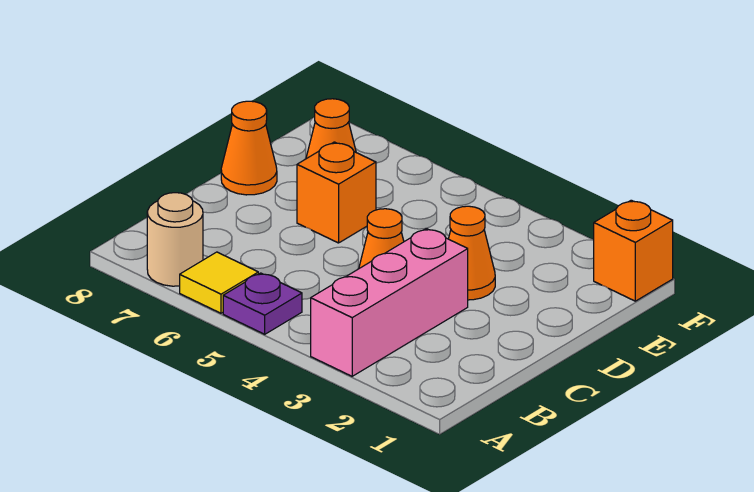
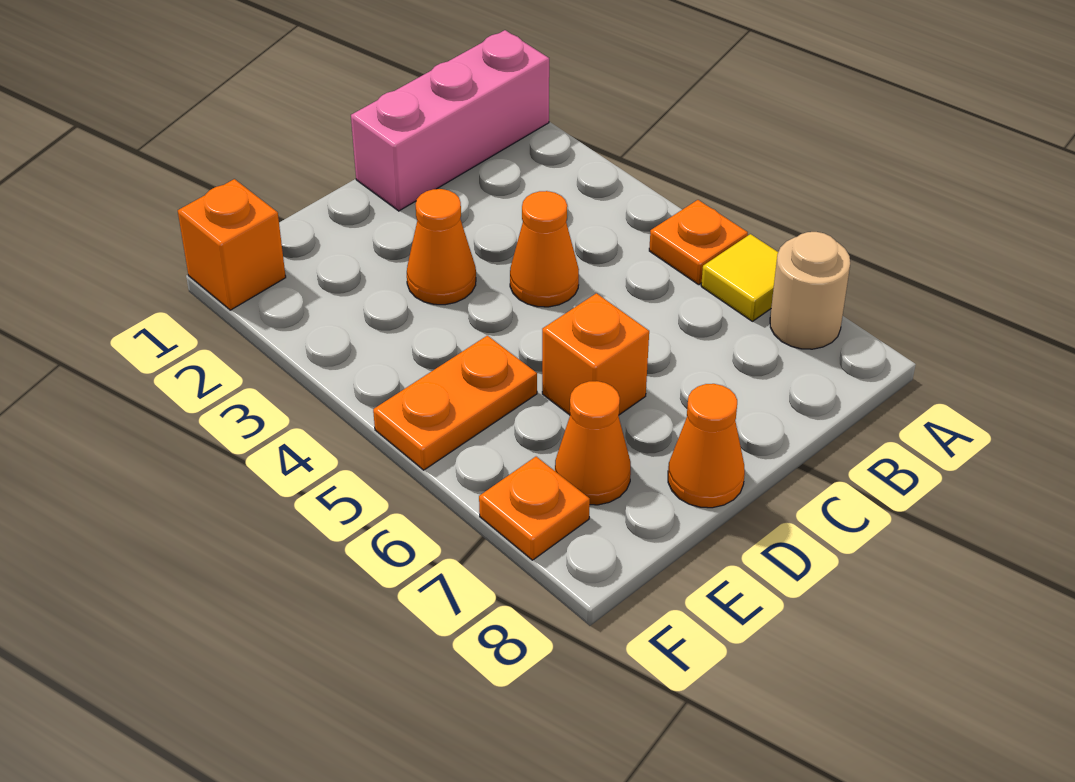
pink brick A3:C3 level 1 -> pink brick A1:C1 level 1
purple plate A5 level 1 -> orange plate A5 level 1
none -> orange plate E5:F5 level 1
none -> orange plate F7 level 1

